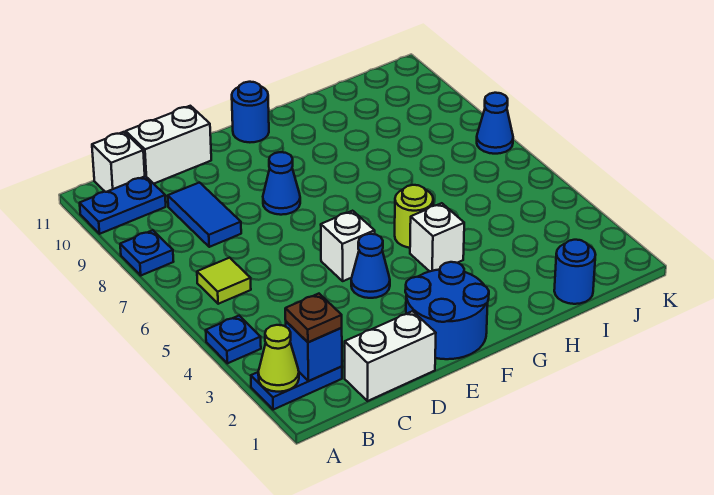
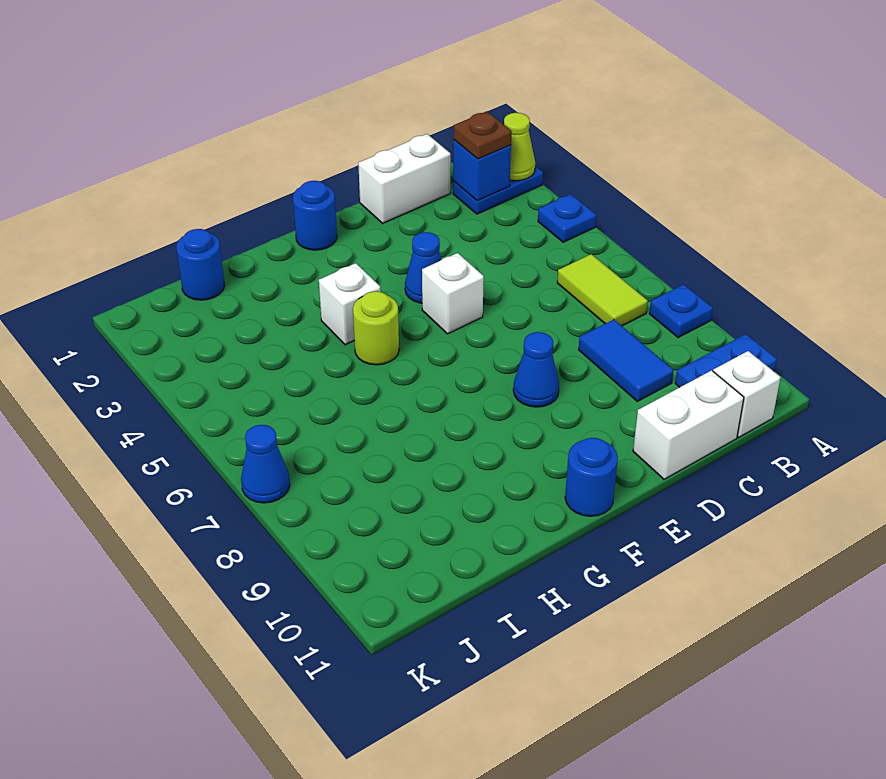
lime tile B6 level 1 -> lime tile B6:B7 level 1
blue round brick E1:F2 level 1 -> blue round brick F1 level 1

